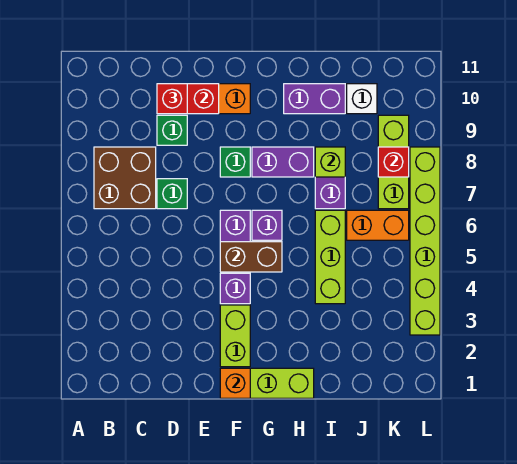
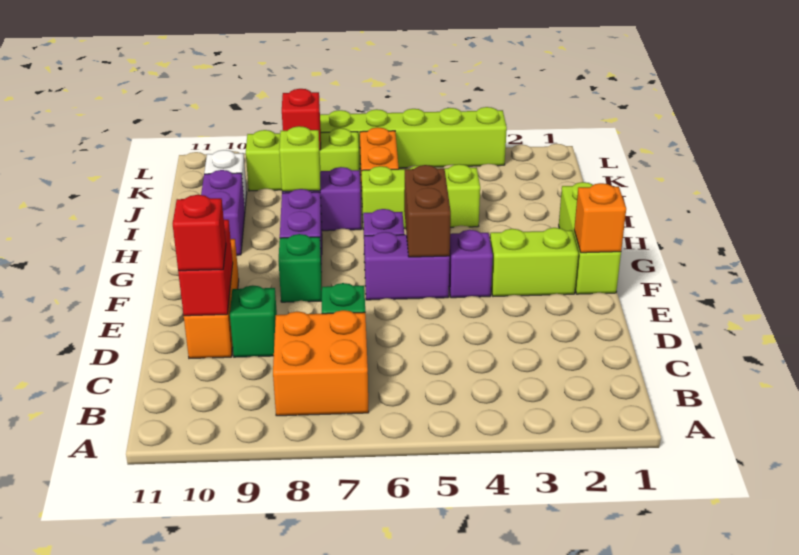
brown brick B7:C8 level 1 -> orange brick B7:C8 level 1

